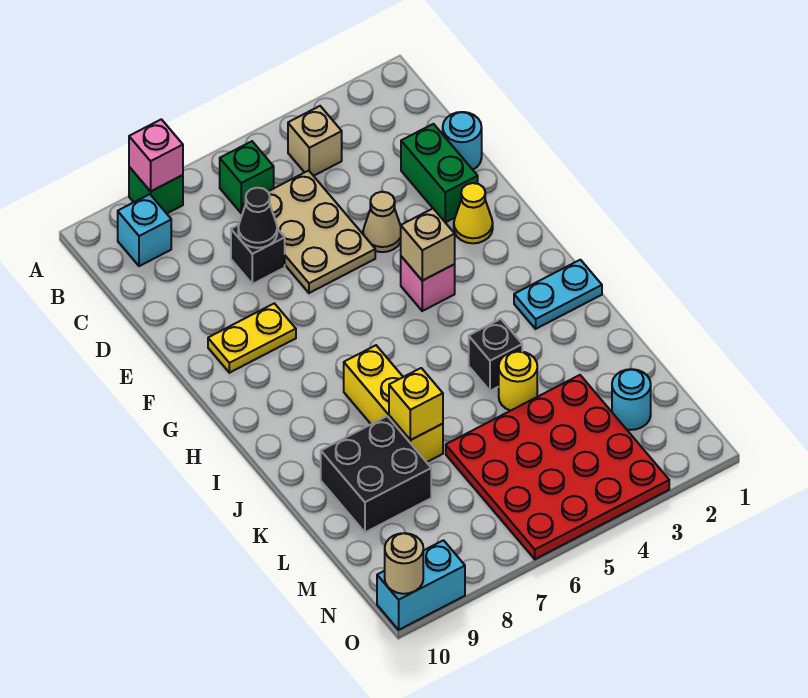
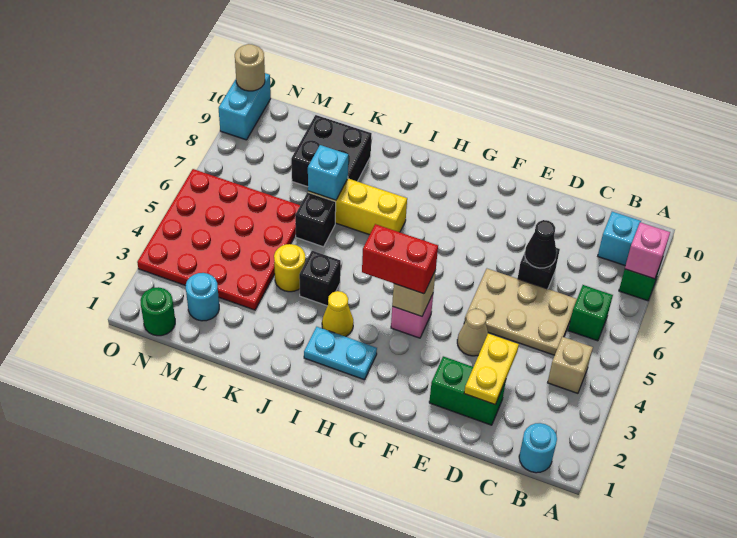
cyan round brick D1 level 1 -> cyan round brick B1 level 1
yellow cone F2 level 1 -> yellow cone I3 level 1
yellow plate F8:F9 level 1 -> yellow plate D2:D3 level 2
none -> red brick G4:H4 level 3
cyan plate I1:I2 level 1 -> cyan plate H2:I2 level 1
none -> black brick K6 level 1
yellow brick K7 level 2 -> cyan brick K7 level 2
none -> green round brick N1 level 1

